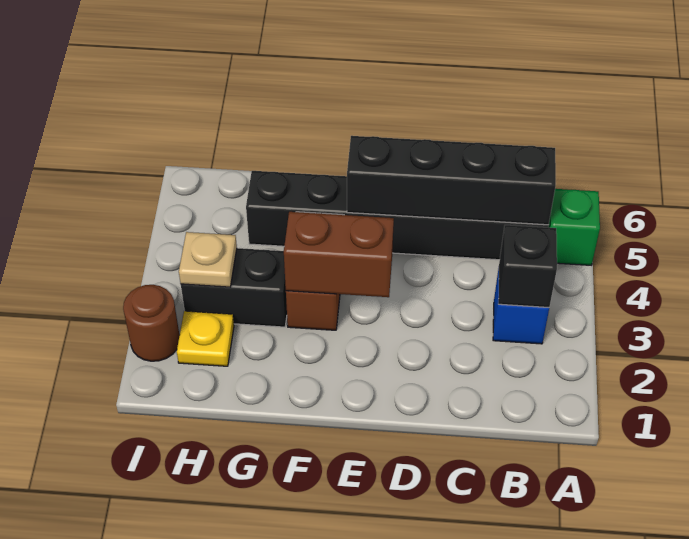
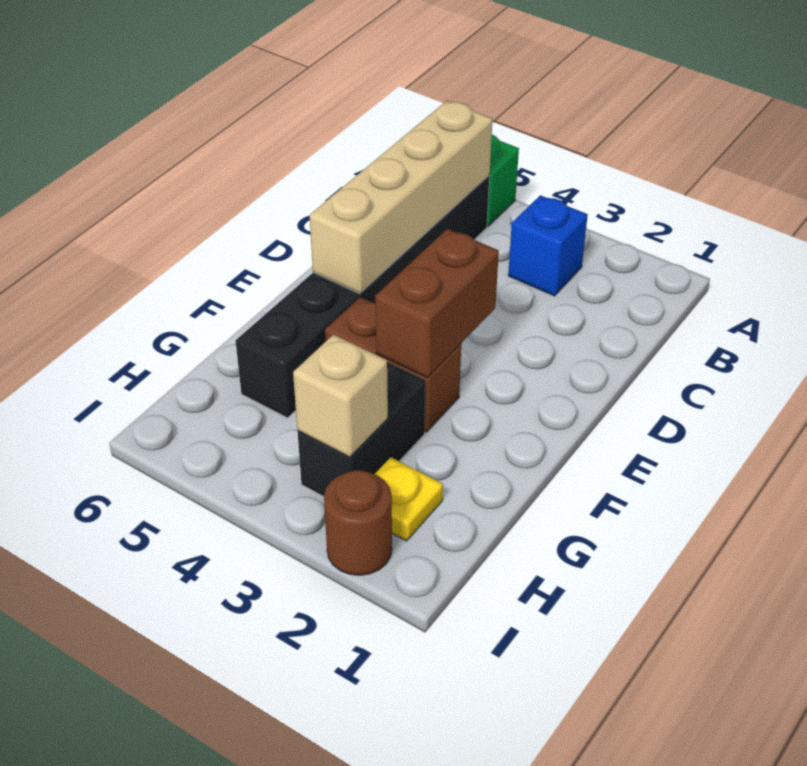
black brick B3 level 2 -> none
black brick B5:E5 level 2 -> tan brick B5:E5 level 2
tan plate H3 level 2 -> tan brick H3 level 2

